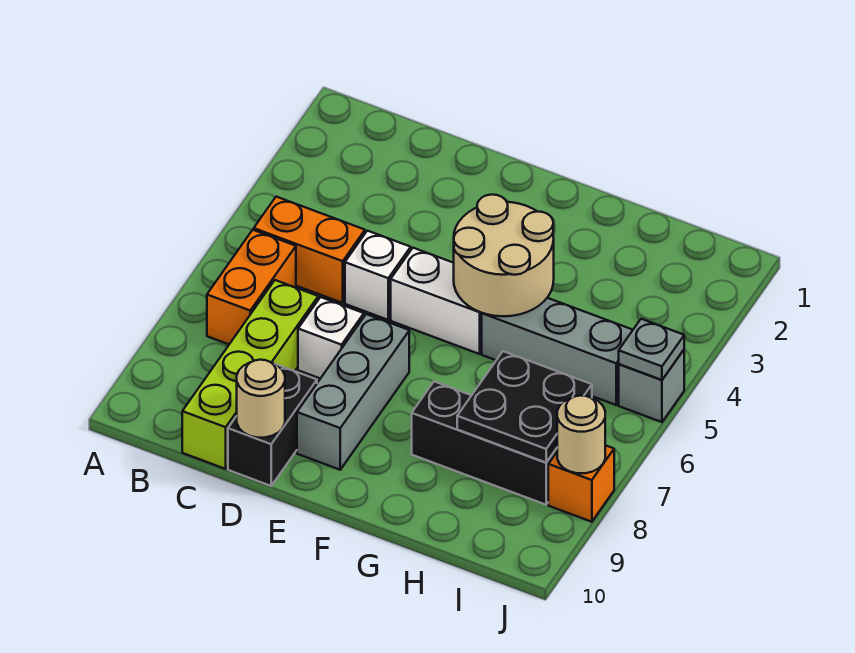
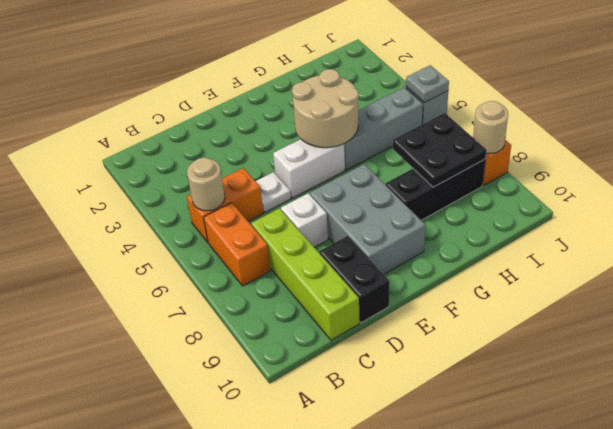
white brick D5 level 1 -> white plate D5 level 1
tan round brick D10 level 2 -> tan round brick B5 level 2
grey brick E7:E9 level 1 -> grey brick E7:F9 level 1

